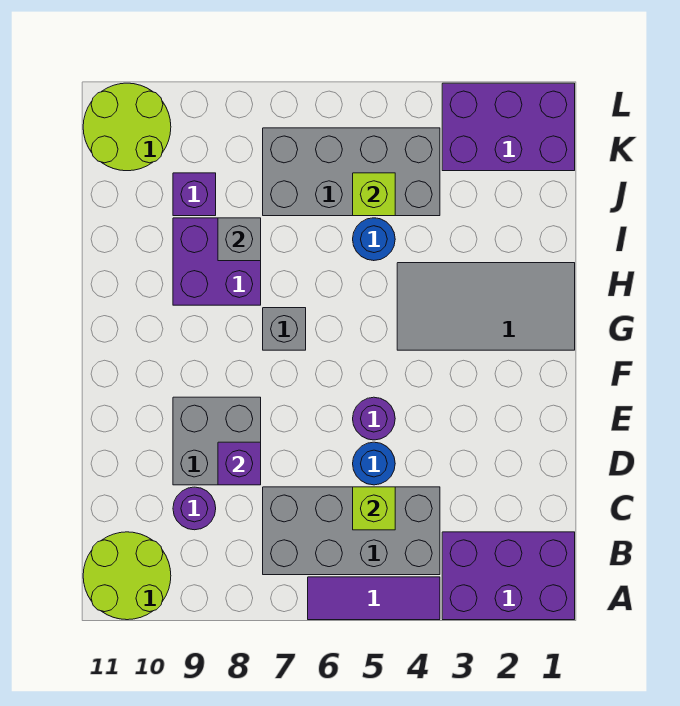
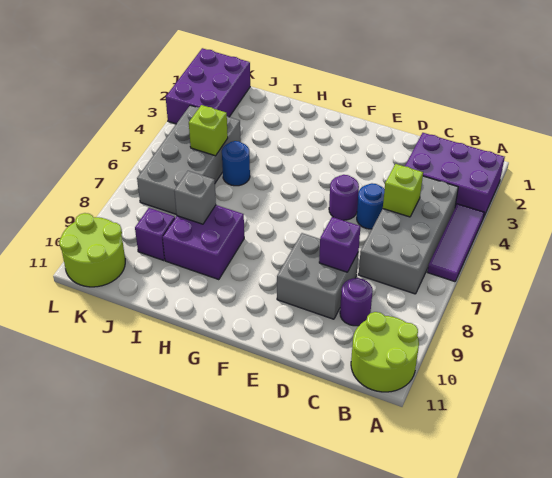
purple brick A1:B3 level 1 -> purple brick A2:C3 level 1
grey tile G1:H4 level 1 -> none
grey brick G7 level 1 -> none

